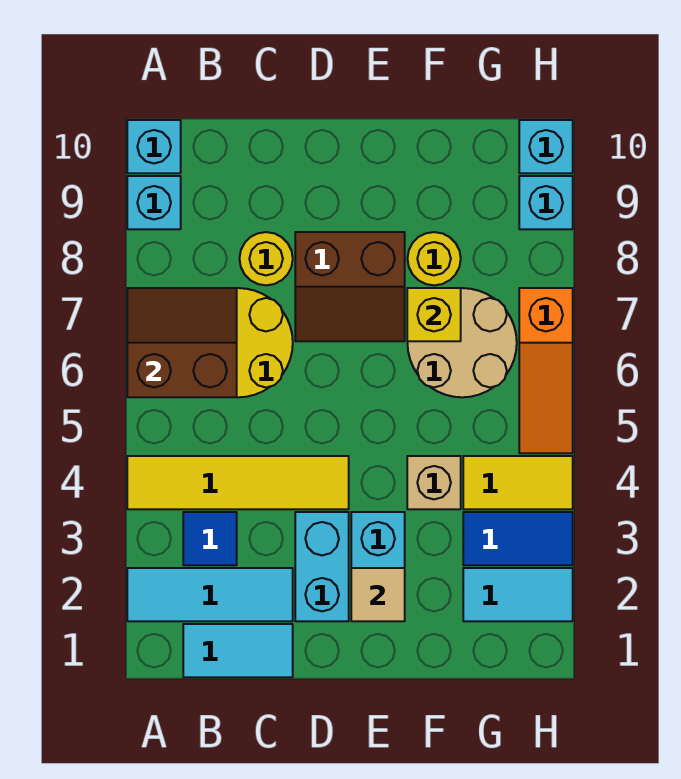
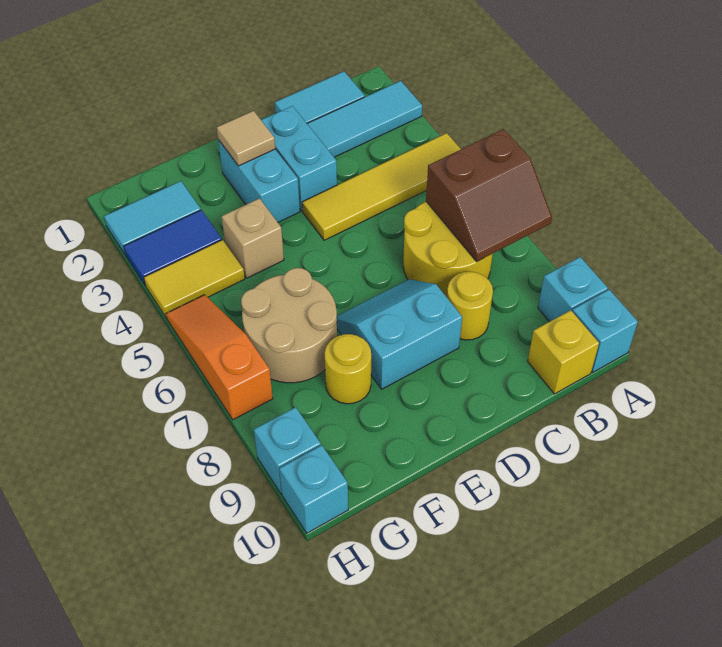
blue tile B3 level 1 -> none
brown slope D7:E8 level 1 top 8 -> cyan slope D7:E8 level 1 top 8
yellow brick F7 level 2 -> yellow brick B10 level 1

